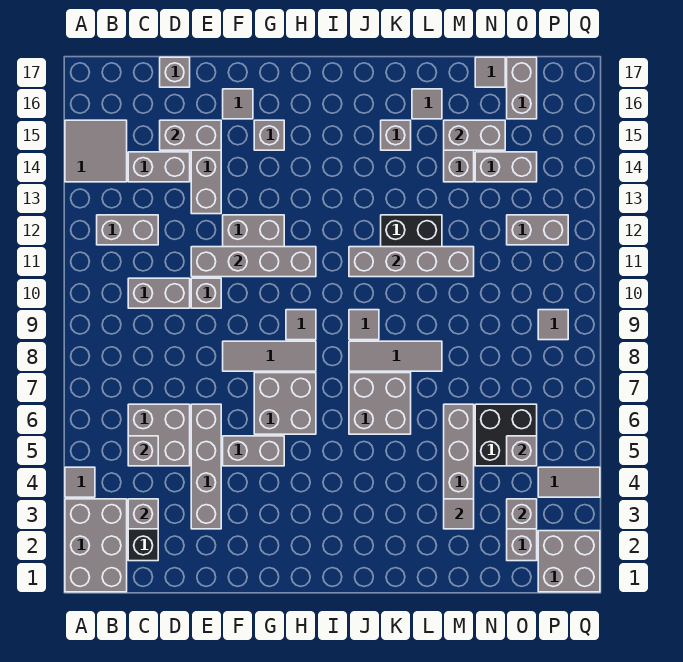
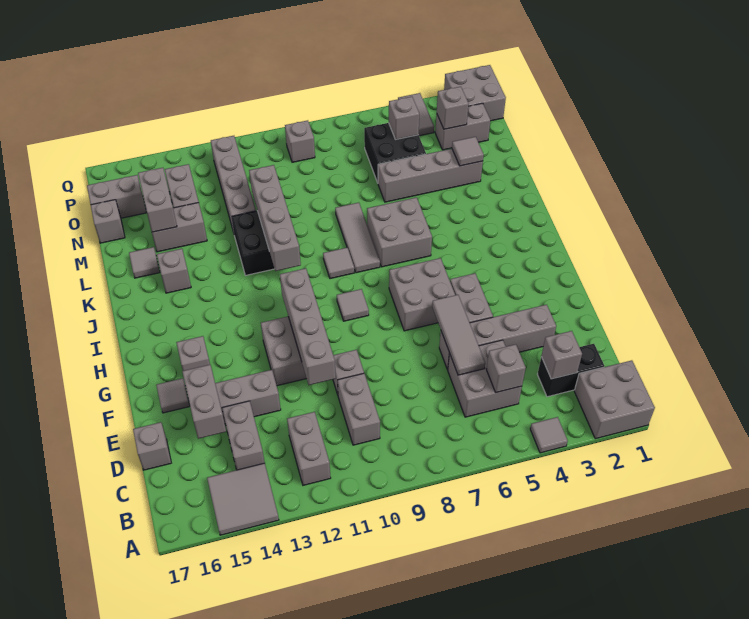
grey brick A1:B3 level 1 -> grey brick A1:B2 level 1
grey tile F8:H8 level 1 -> grey tile D6:F6 level 2
grey tile N17 level 1 -> grey brick N17 level 1
grey brick O12:P12 level 1 -> grey brick M12:P12 level 1
grey tile P9 level 1 -> grey brick P9 level 1

